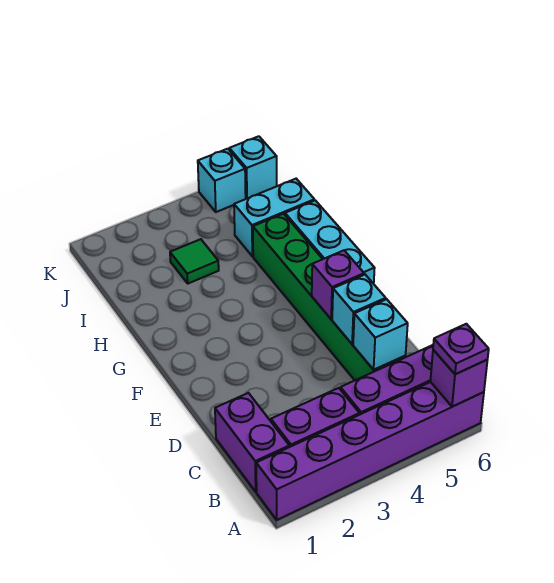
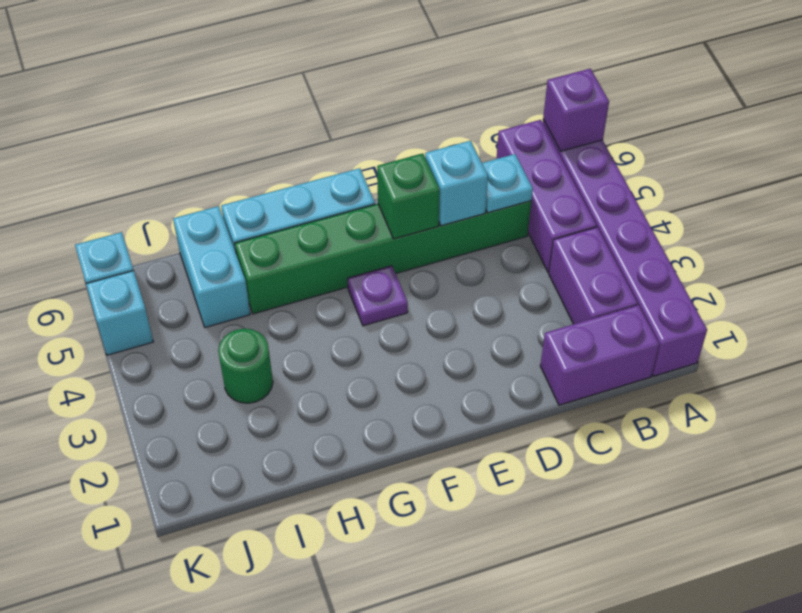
purple plate A6 level 3 -> purple plate F4 level 1
cyan brick C5 level 2 -> cyan plate C5 level 2
purple brick E5 level 2 -> green brick E5 level 2
green tile I3 level 1 -> green round brick I3 level 1

